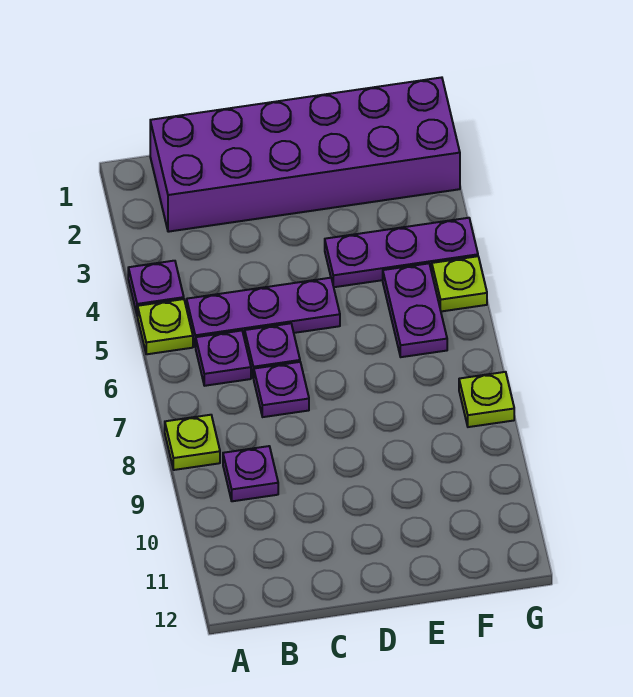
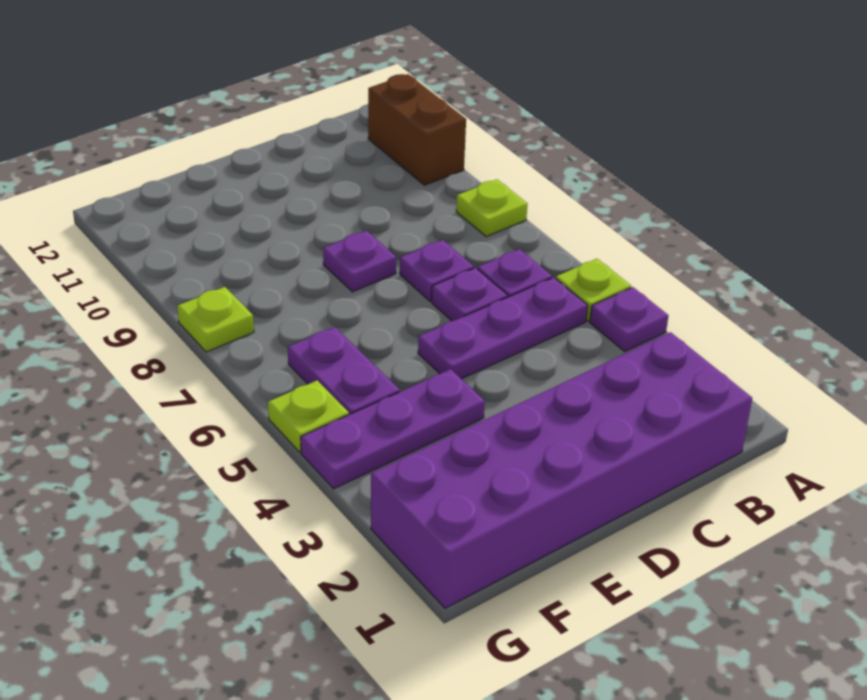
none -> brown brick A10:A11 level 1
purple plate B9 level 1 -> purple plate D8 level 1

